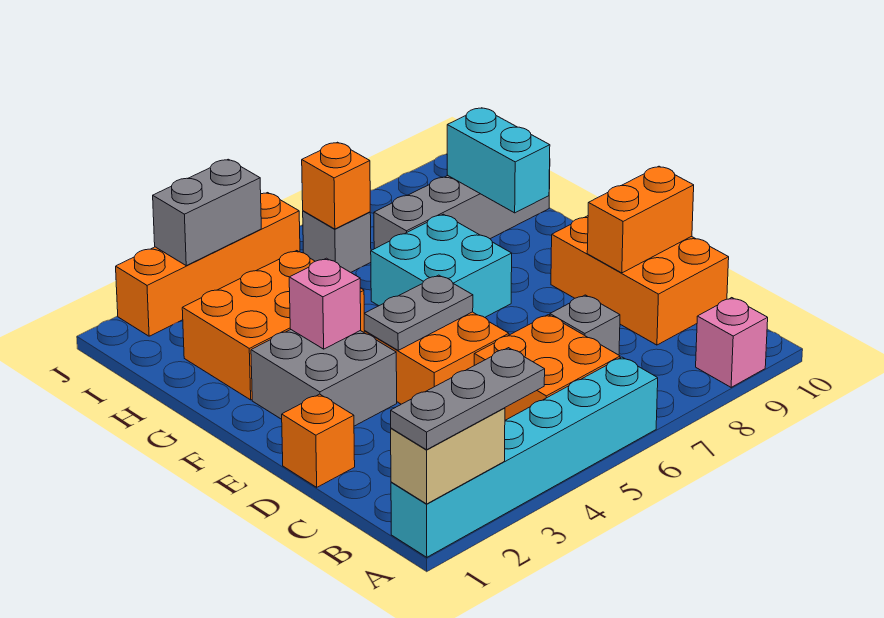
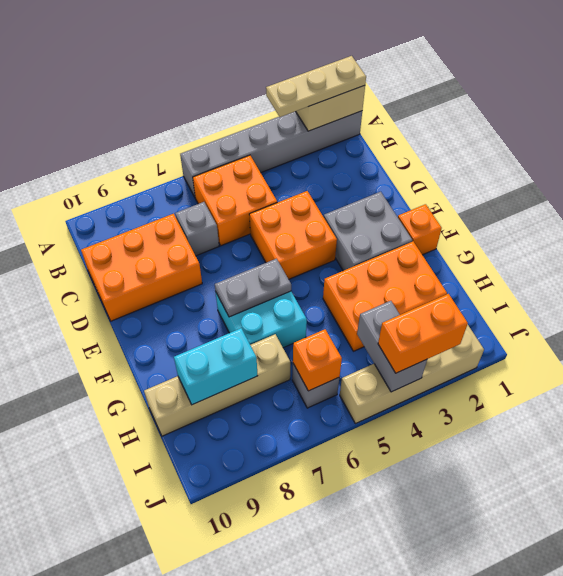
cyan brick A1:A6 level 1 -> grey brick A1:A6 level 1
grey plate A1:A3 level 3 -> tan plate A1:A3 level 3
pink brick A9 level 1 -> none
orange brick C9:E10 level 1 -> orange brick C8:D10 level 1
orange brick D1 level 1 -> orange brick F1 level 1
orange brick D9:D10 level 2 -> orange brick J3:J4 level 3
grey plate E4:E5 level 2 -> grey plate F6:F7 level 2
pink brick F3 level 2 -> none
cyan brick G9:H9 level 2 -> cyan brick H8:H9 level 2
grey brick H7:H10 level 1 -> tan brick H7:H10 level 1
orange brick J2:J5 level 1 -> tan brick J2:J5 level 1
grey brick J3:J4 level 2 -> grey brick I4:J4 level 2

